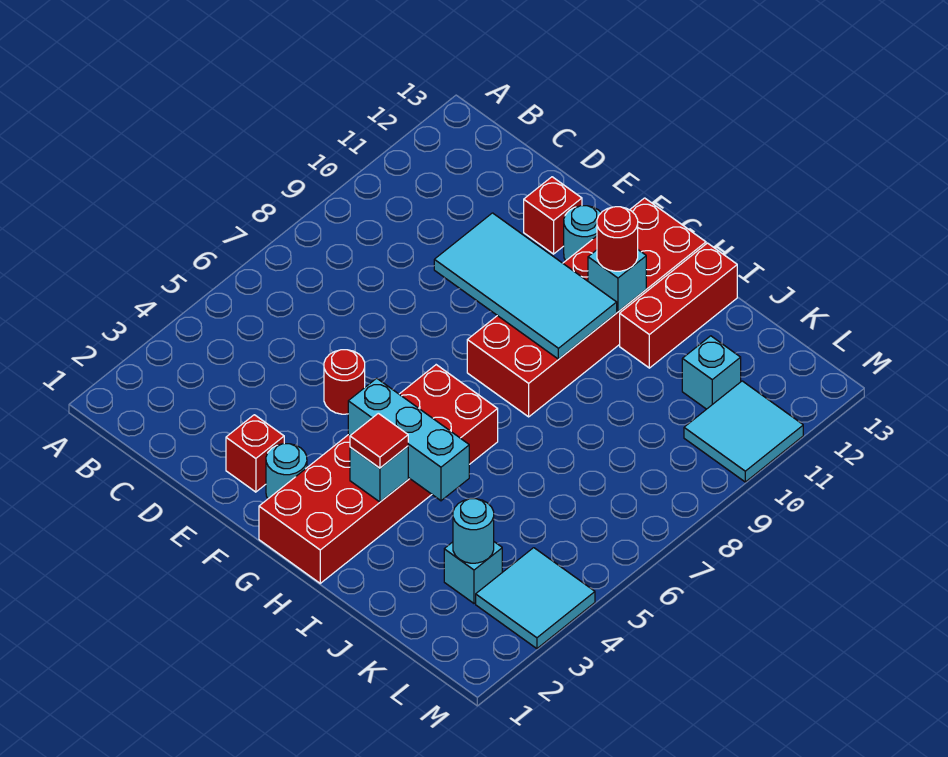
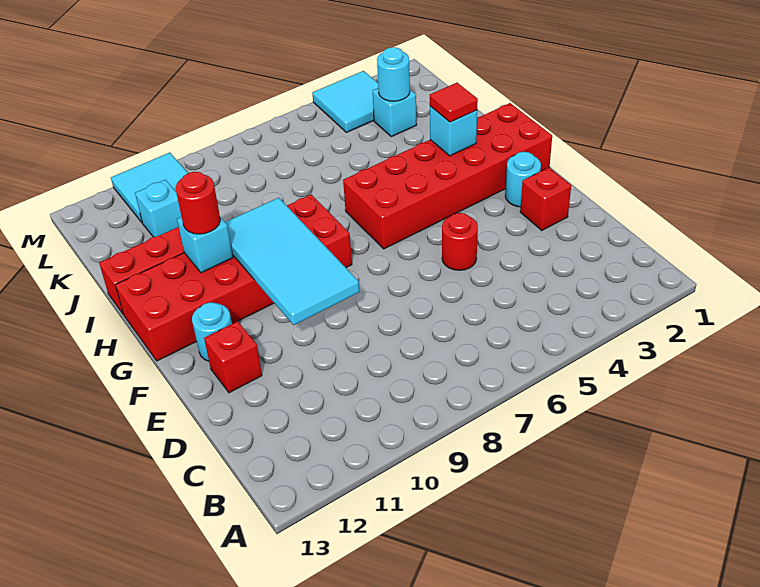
cyan brick G4:I4 level 2 -> none

